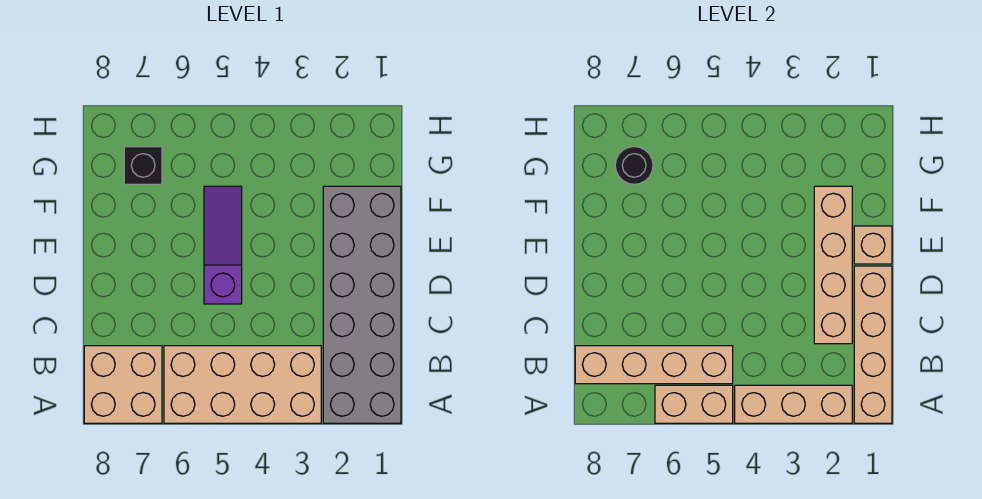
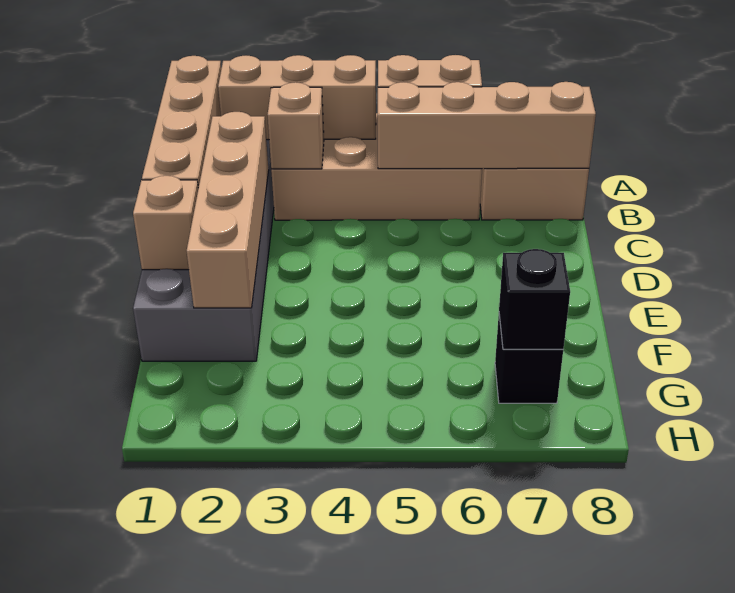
none -> tan brick B3 level 2
purple slope D5:F5 level 1 top D -> none
black round brick G7 level 2 -> black brick G7 level 2

